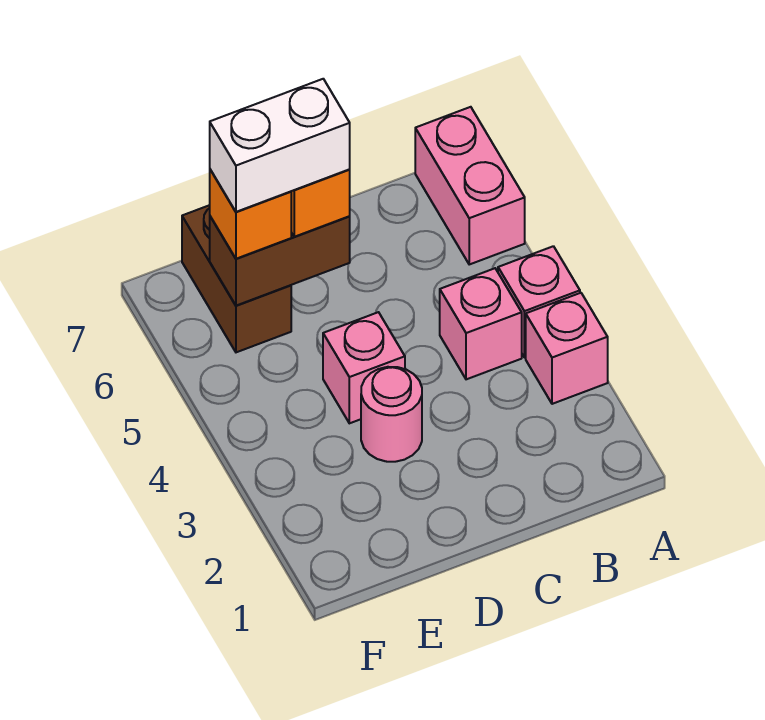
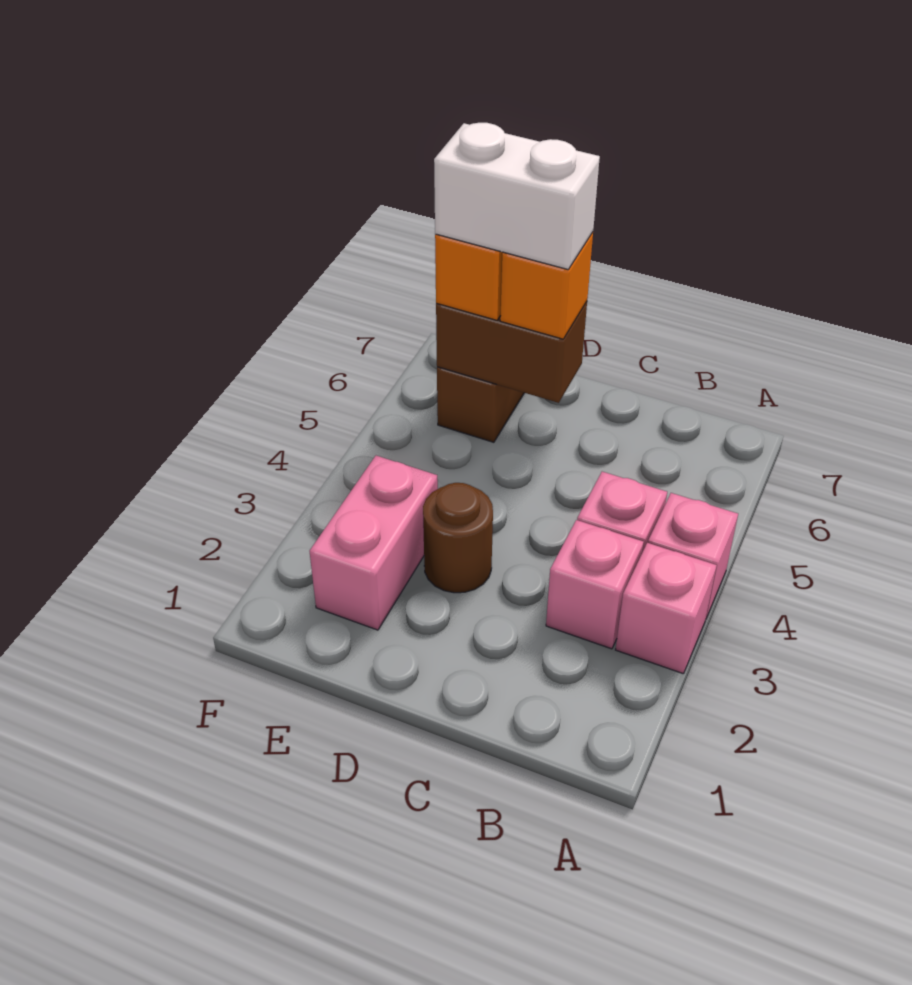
pink brick A6:A7 level 1 -> pink brick E2:E3 level 1
pink round brick D3 level 1 -> brown round brick D3 level 1
pink brick D4 level 1 -> pink brick B3 level 1

